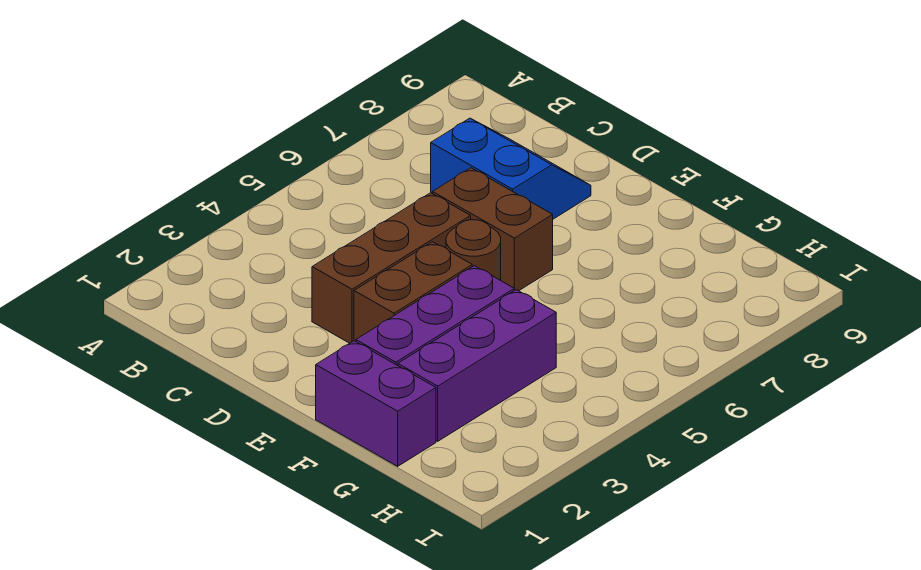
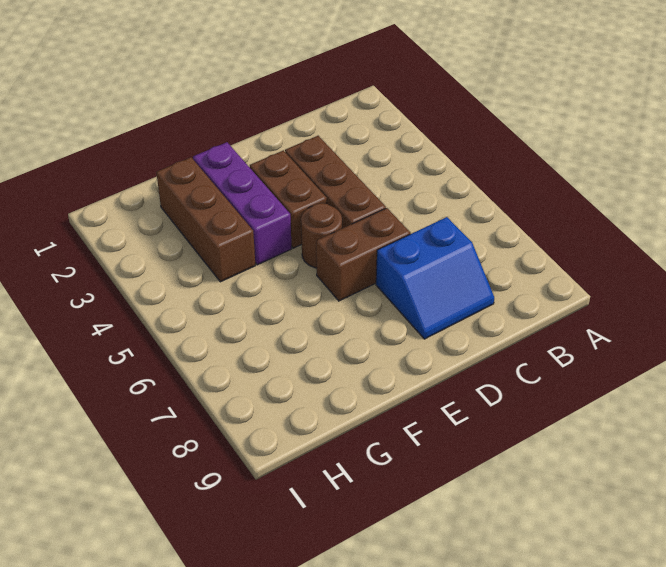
purple brick F1:G1 level 1 -> none
purple brick G2:G4 level 1 -> brown brick G2:G4 level 1

